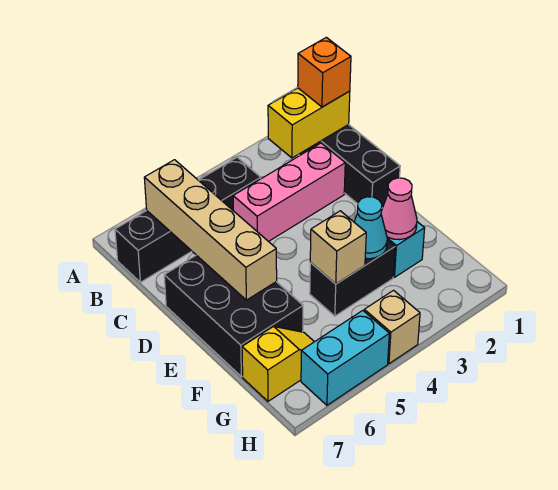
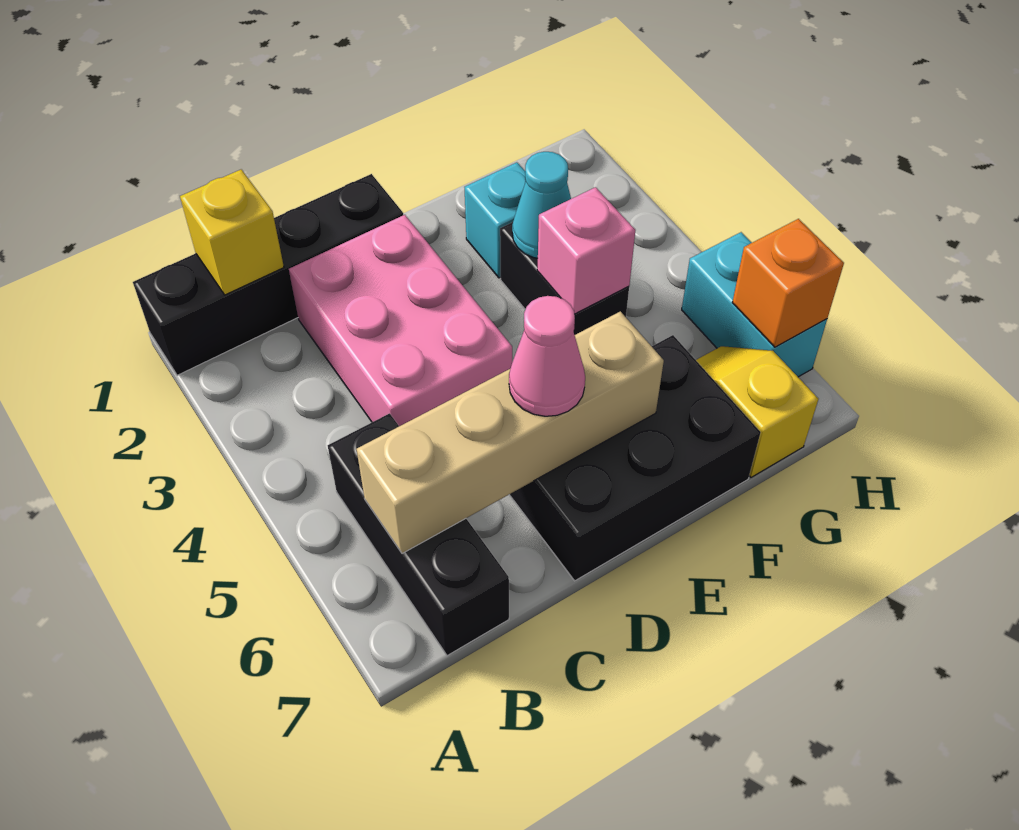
yellow brick B1:B2 level 2 -> yellow brick B1 level 2
orange brick B1 level 3 -> orange brick H6 level 2
black brick B4:B7 level 1 -> black brick B5:B7 level 1
pink brick C2:C4 level 1 -> pink brick C2:D4 level 1
pink cone F2 level 2 -> pink cone D6 level 3
tan brick F4 level 2 -> pink brick F4 level 2
tan brick H4 level 1 -> none

